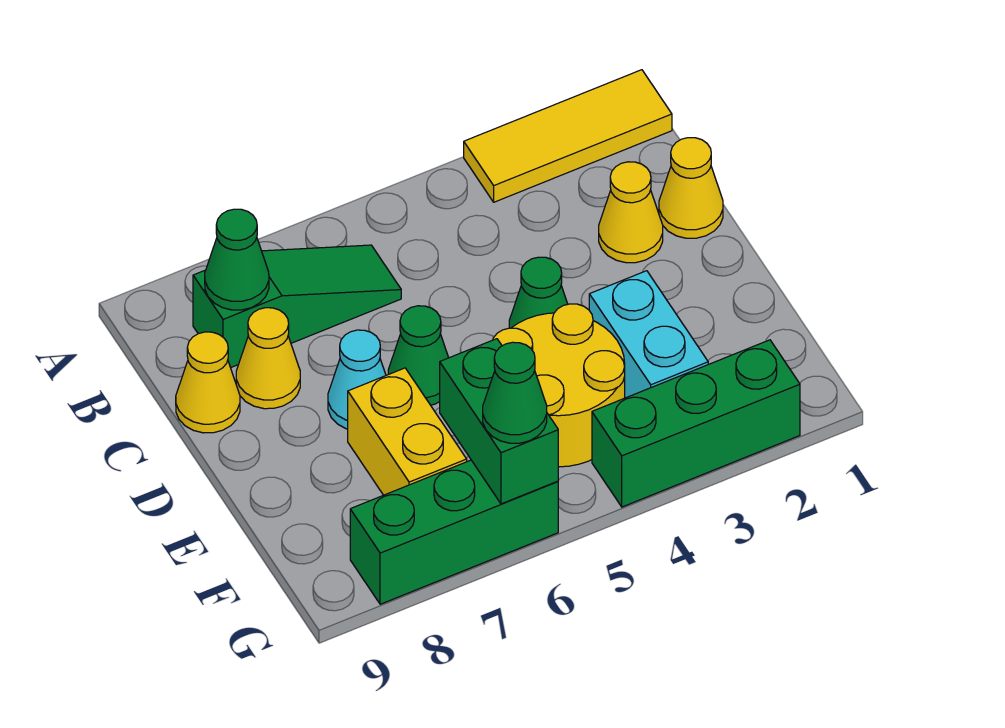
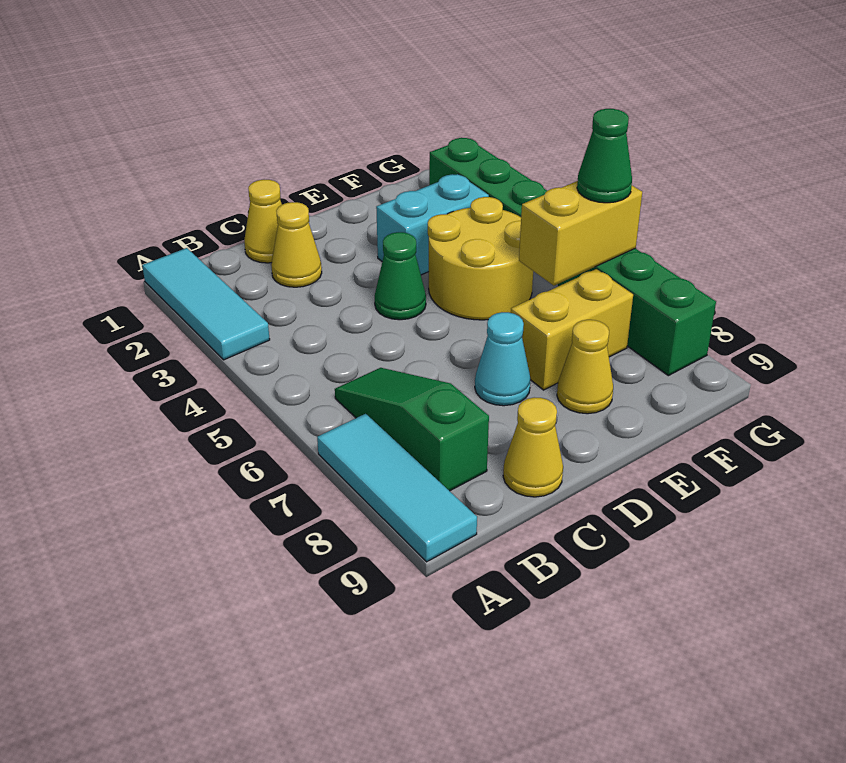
yellow tile A1:A3 level 1 -> cyan tile A1:A3 level 1
none -> cyan tile A7:A9 level 1
green cone B8 level 2 -> none
yellow cone C8 level 1 -> yellow cone E8 level 1
green cone D6 level 1 -> none
green brick F6:G6 level 2 -> yellow brick F6:G6 level 2

